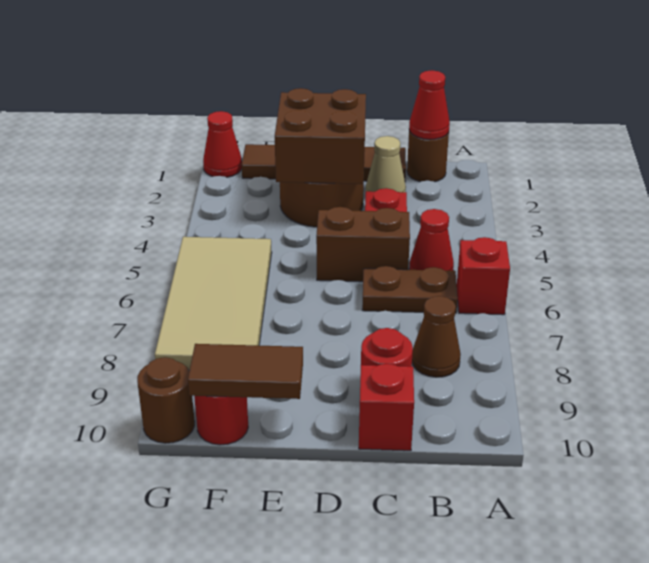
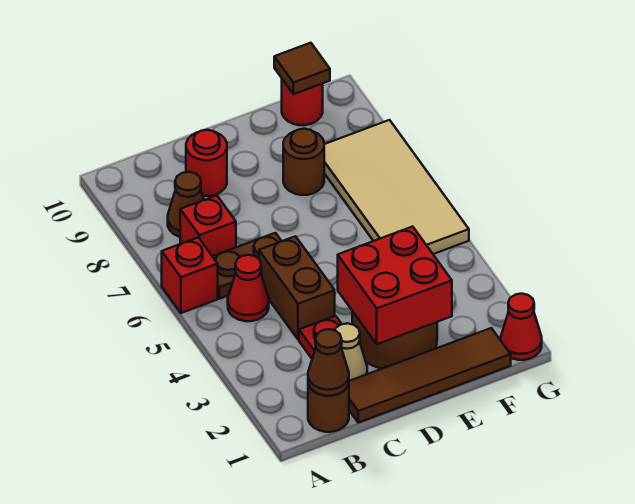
red cone B1 level 2 -> brown cone B1 level 2
brown brick C5:D5 level 1 -> brown brick C4:C5 level 1
red brick C10 level 1 -> red brick B7 level 1
brown brick D2:E3 level 2 -> red brick D2:E3 level 2
brown tile E10:F10 level 2 -> brown tile F10 level 2
brown round brick G10 level 1 -> brown round brick E8 level 1

